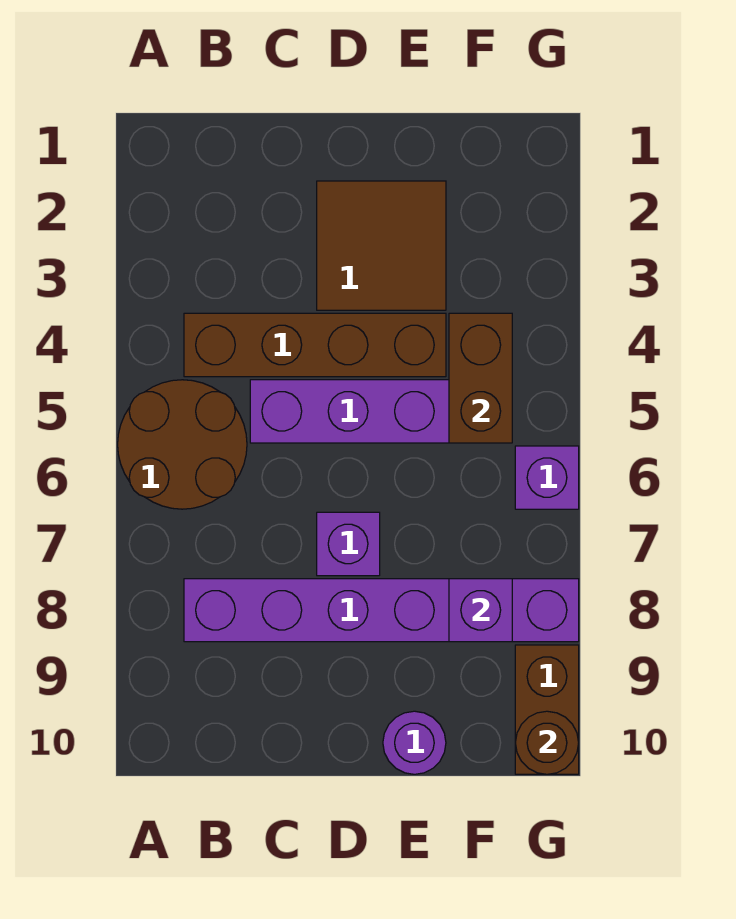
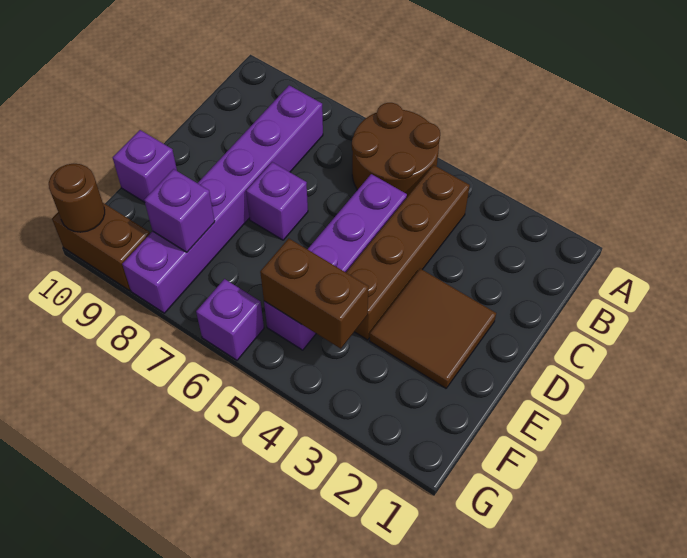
purple round brick E10 level 1 -> purple brick E10 level 1

